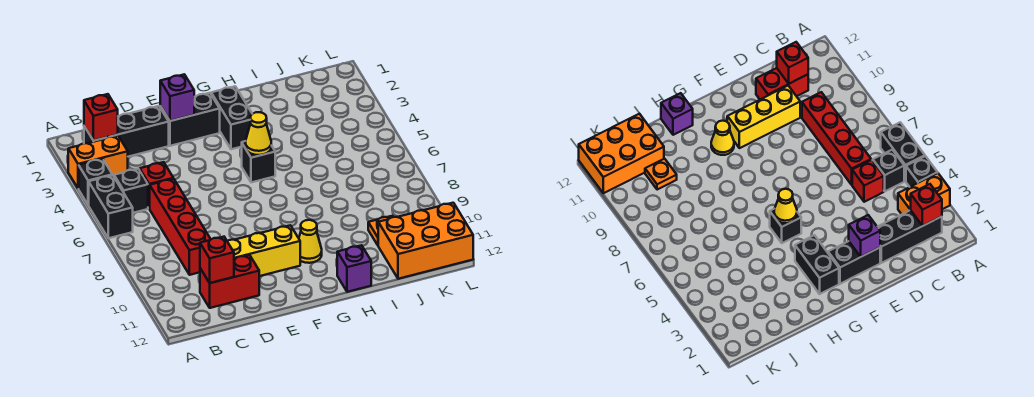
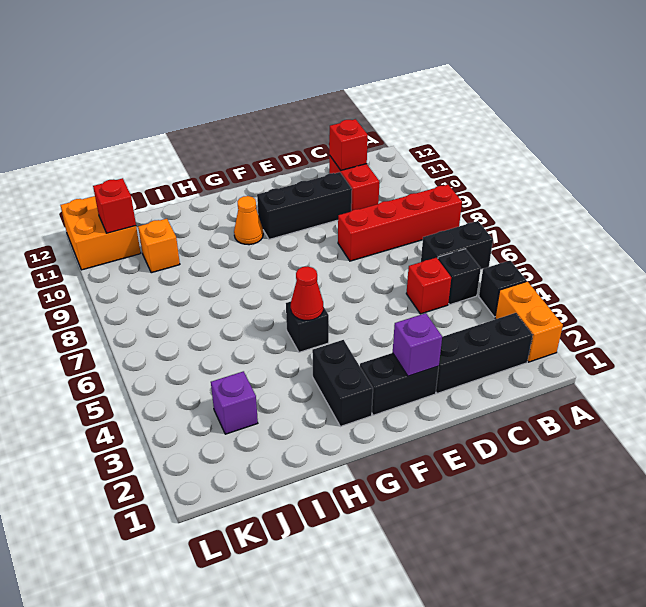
orange brick A3:B3 level 1 -> orange brick A2:A3 level 1
black brick A5:A6 level 1 -> black brick A6:B6 level 1
red brick B2 level 2 -> red brick K11 level 2
red brick C6:C9 level 1 -> red brick A8:D8 level 1
red brick C11:D11 level 1 -> red brick C10:C11 level 1
yellow brick D10:F10 level 1 -> black brick D10:F10 level 1
yellow cone G5 level 2 -> red cone G5 level 2
yellow cone G10 level 1 -> orange cone G10 level 1
purple brick H12 level 1 -> purple brick J3 level 1
orange plate J10 level 1 -> orange brick J10 level 1
orange brick J11:L12 level 1 -> orange brick K11:L12 level 1

